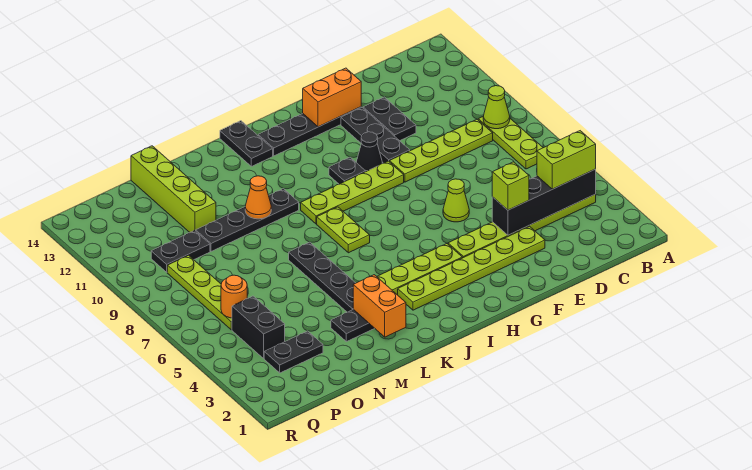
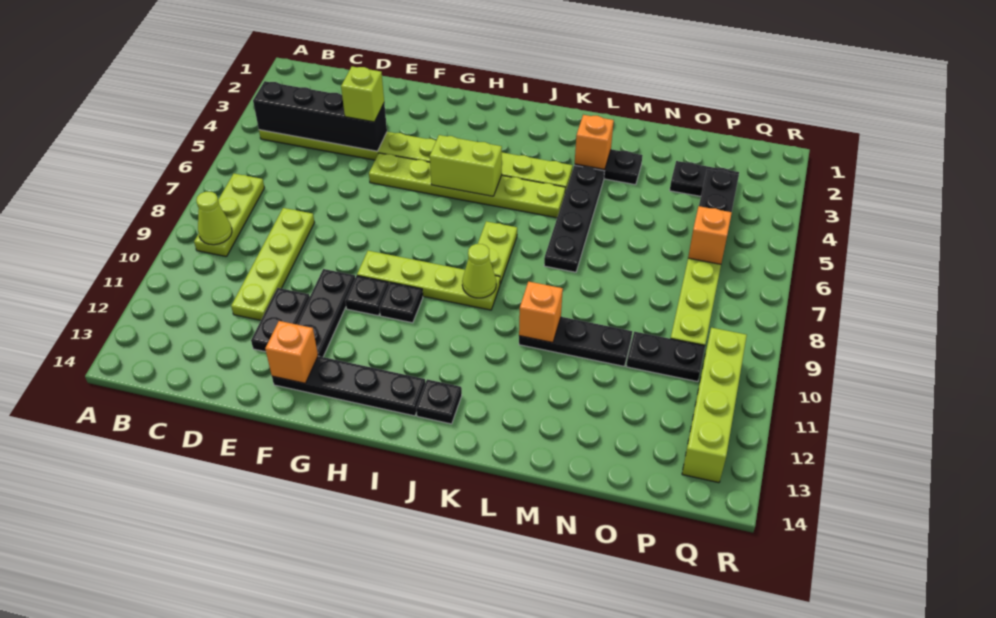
lime brick B4:C4 level 3 -> lime brick H5:I5 level 2
lime plate C9:F9 level 1 -> lime plate D8:D11 level 1
lime plate E3:J3 level 1 -> lime plate F5:K5 level 1
lime cone F6 level 1 -> lime cone J9 level 2
orange brick F13:G13 level 2 -> orange brick F13 level 2
black cone G10 level 1 -> black plate G10 level 1
black plate J13:J14 level 1 -> black plate J13 level 1
black plate K10:N10 level 1 -> black plate L10:N10 level 1
orange brick L2:L3 level 2 -> orange brick L3 level 2
orange cone L10 level 2 -> orange brick L10 level 2
lime brick N11:N14 level 1 -> lime brick Q10:Q13 level 1
orange round brick P6 level 2 -> orange brick P6 level 2

